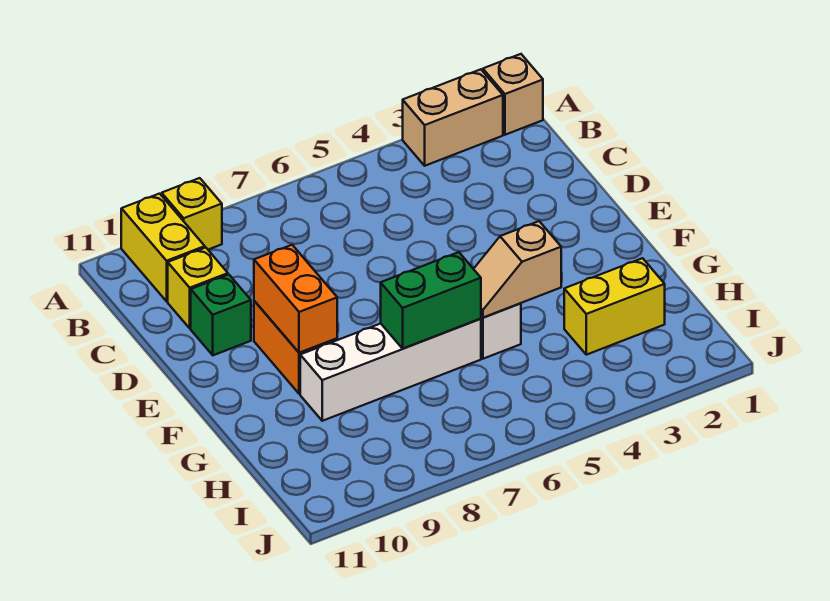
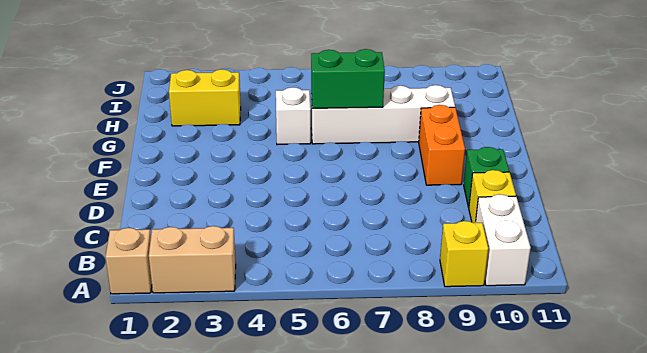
yellow brick A10:B10 level 1 -> white brick A10:B10 level 1
orange brick E9:F9 level 2 -> none
tan slope G4:G5 level 2 top 4 -> none

